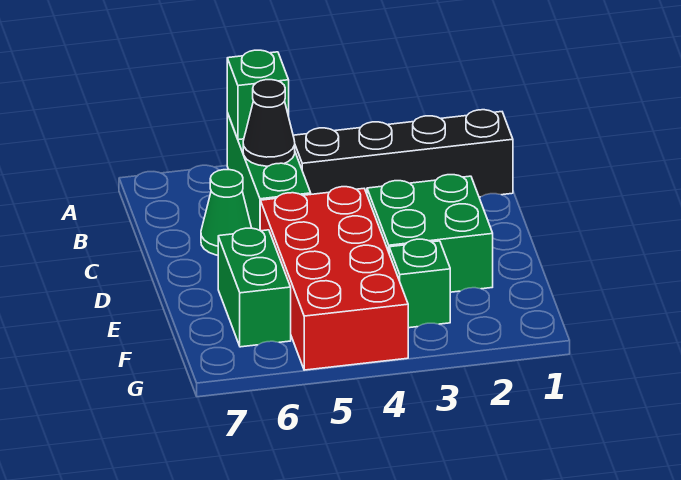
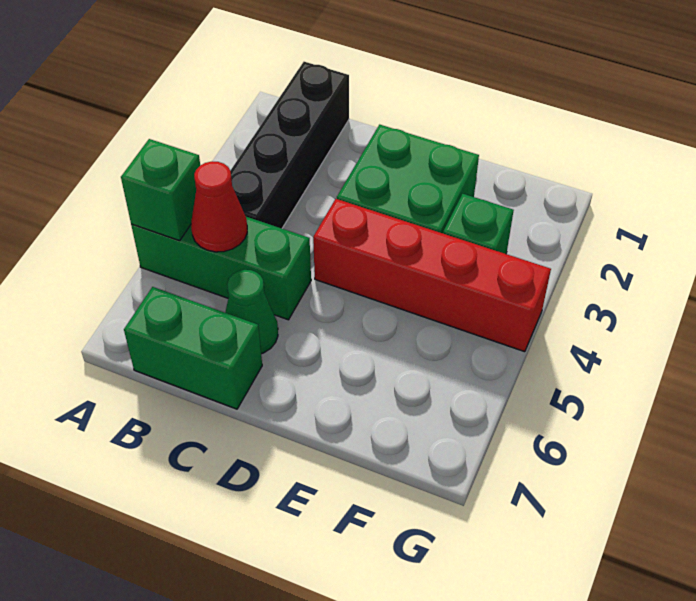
black cone B5 level 2 -> red cone B5 level 2
red brick D4:G5 level 1 -> red brick D4:G4 level 1
green brick E6:F6 level 1 -> green brick B7:C7 level 1

